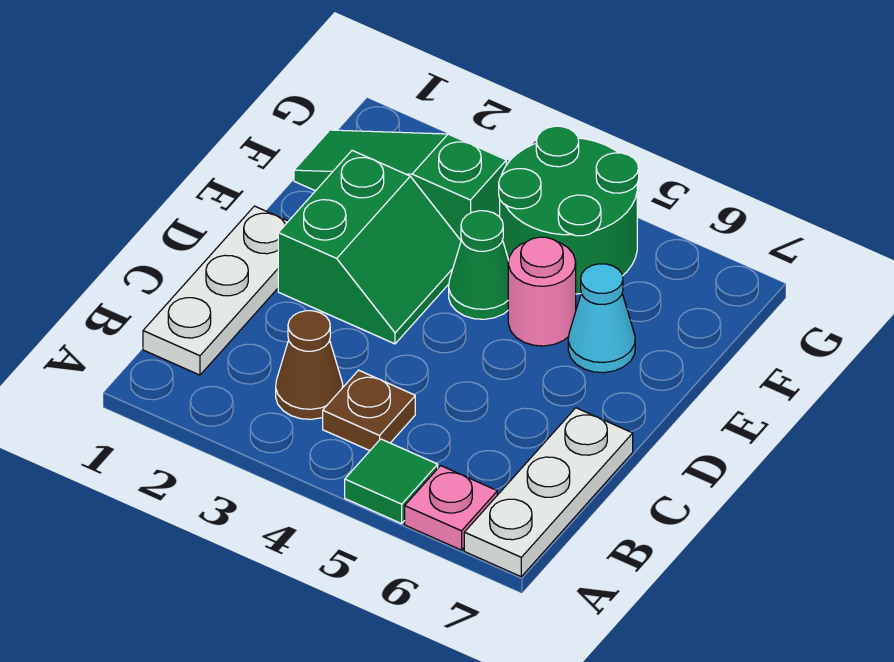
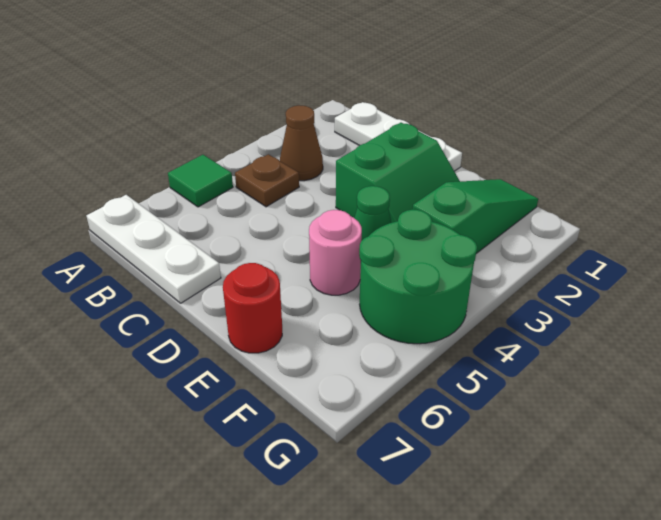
pink plate A6 level 1 -> none
green slope D2:E3 level 1 top 2 -> green slope D2:E3 level 1 top D
cyan cone E6 level 1 -> none
none -> red round brick E7 level 1

